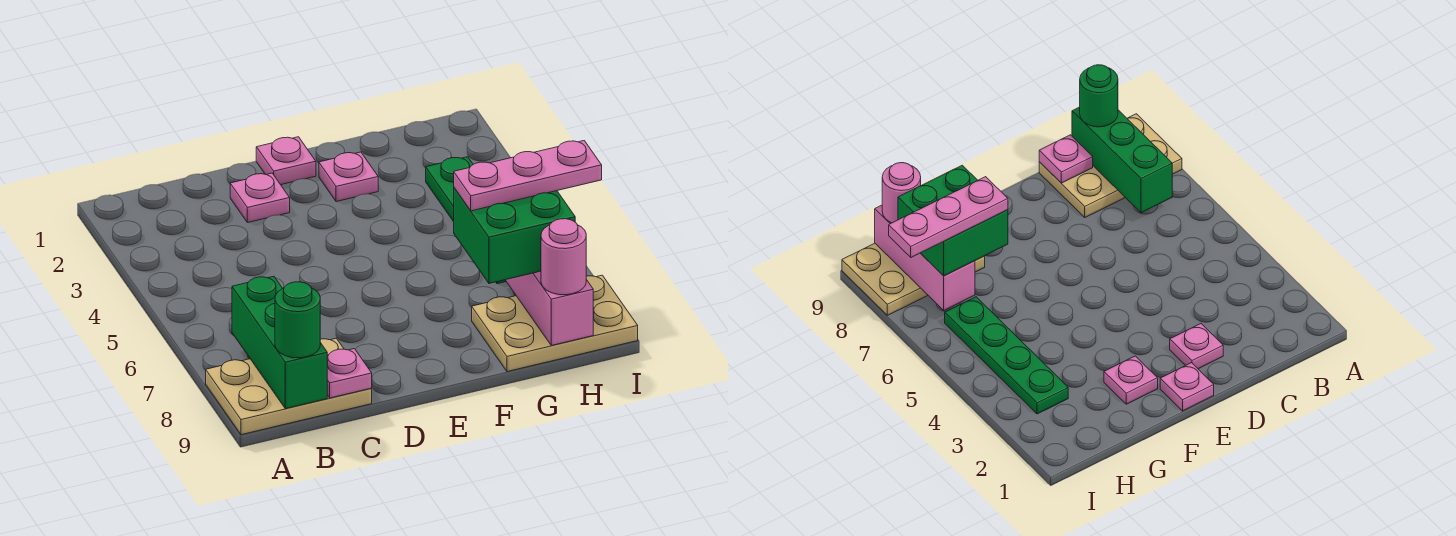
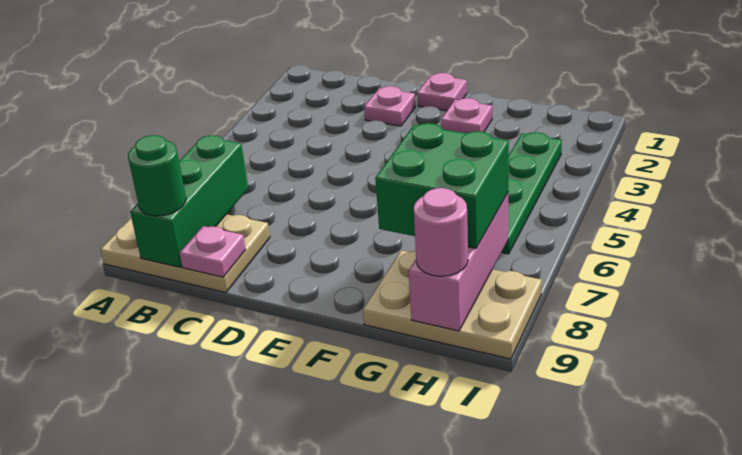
pink plate G7:I7 level 4 -> none

